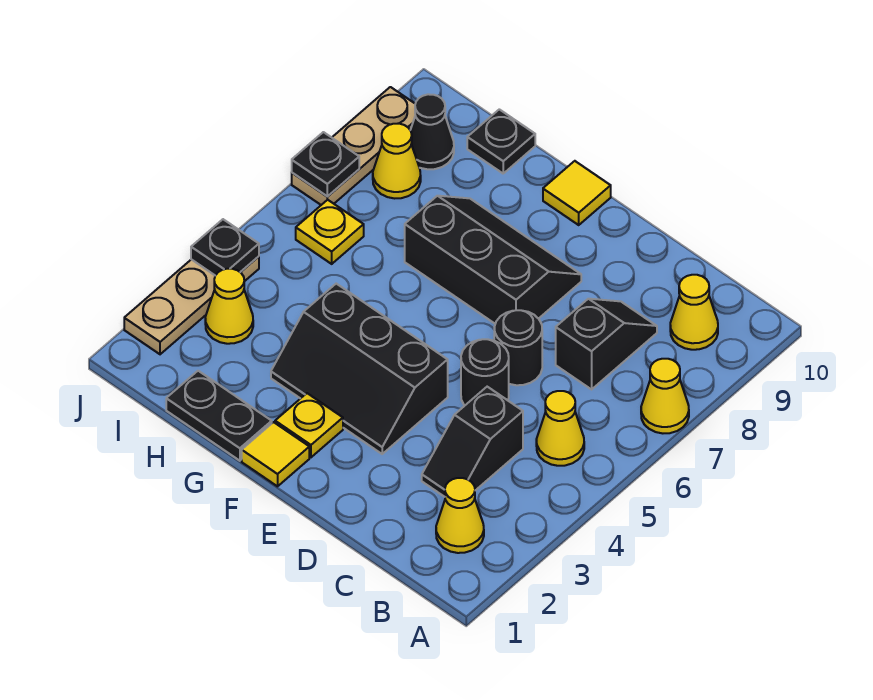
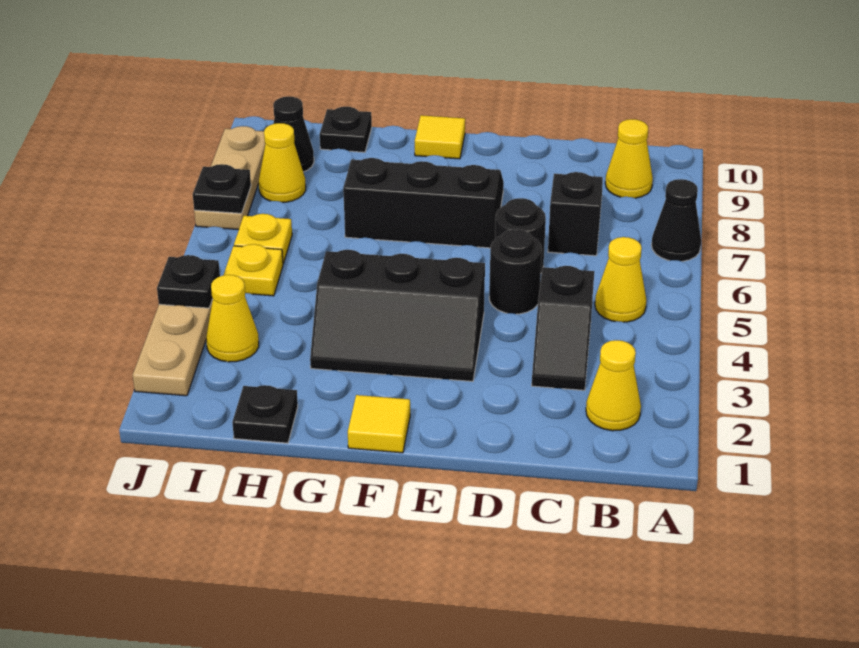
yellow cone A7 level 1 -> black cone A7 level 1
yellow plate F2 level 1 -> yellow plate I5 level 1
black plate G1:H1 level 1 -> black plate H1 level 1

